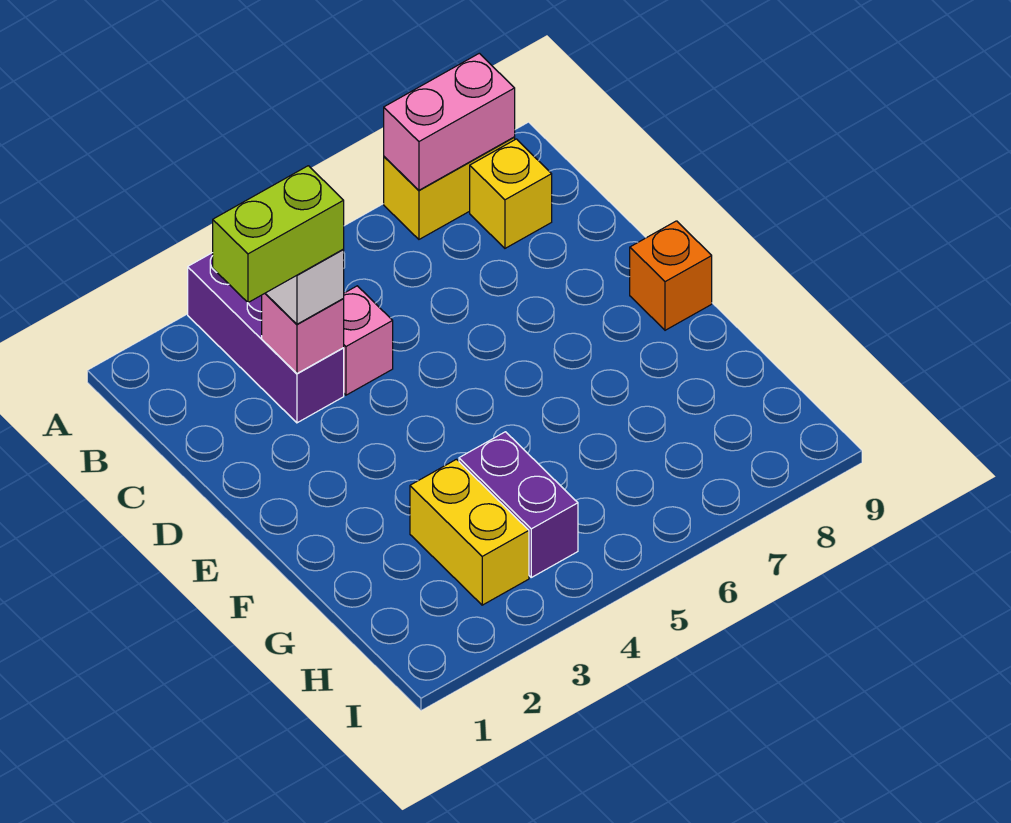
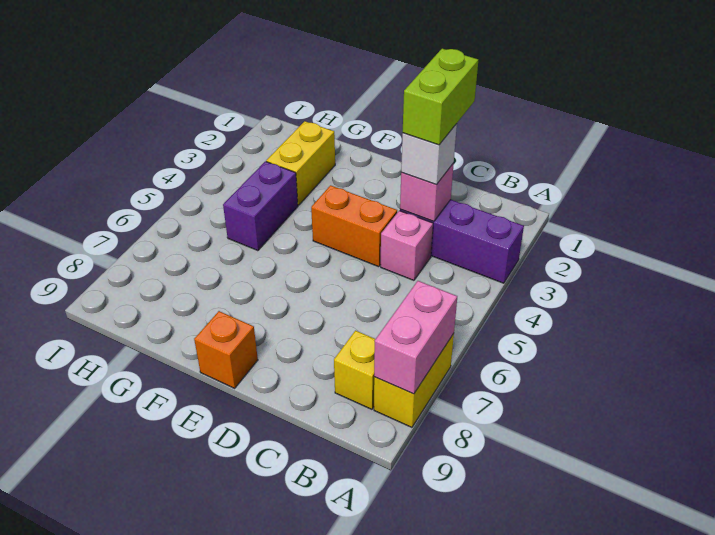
none -> orange brick D4:E4 level 1
yellow brick G3:H3 level 1 -> yellow brick G2:G3 level 1
purple brick G4:H4 level 1 -> purple brick G4:G5 level 1

